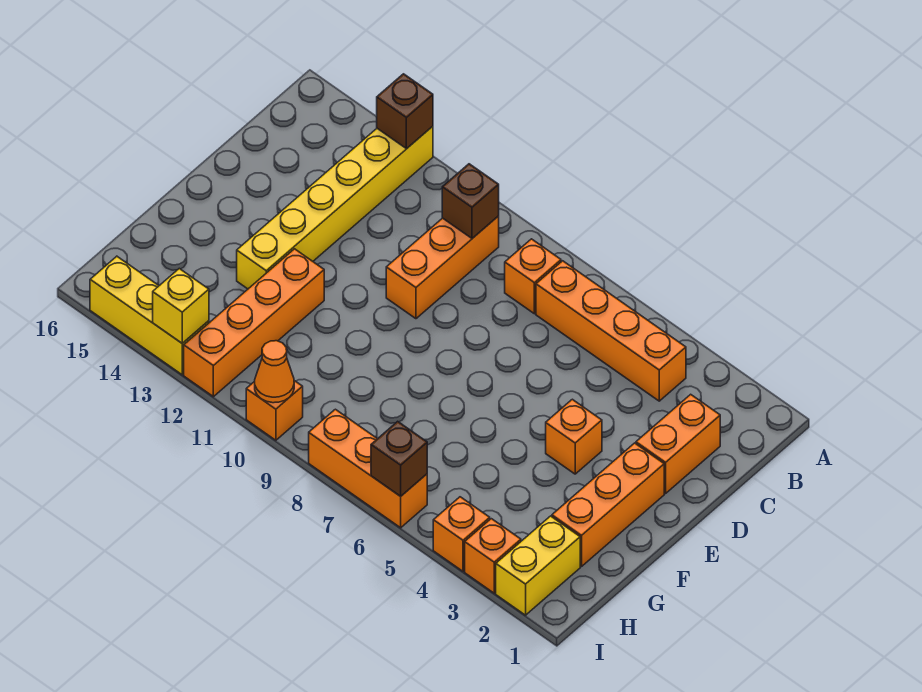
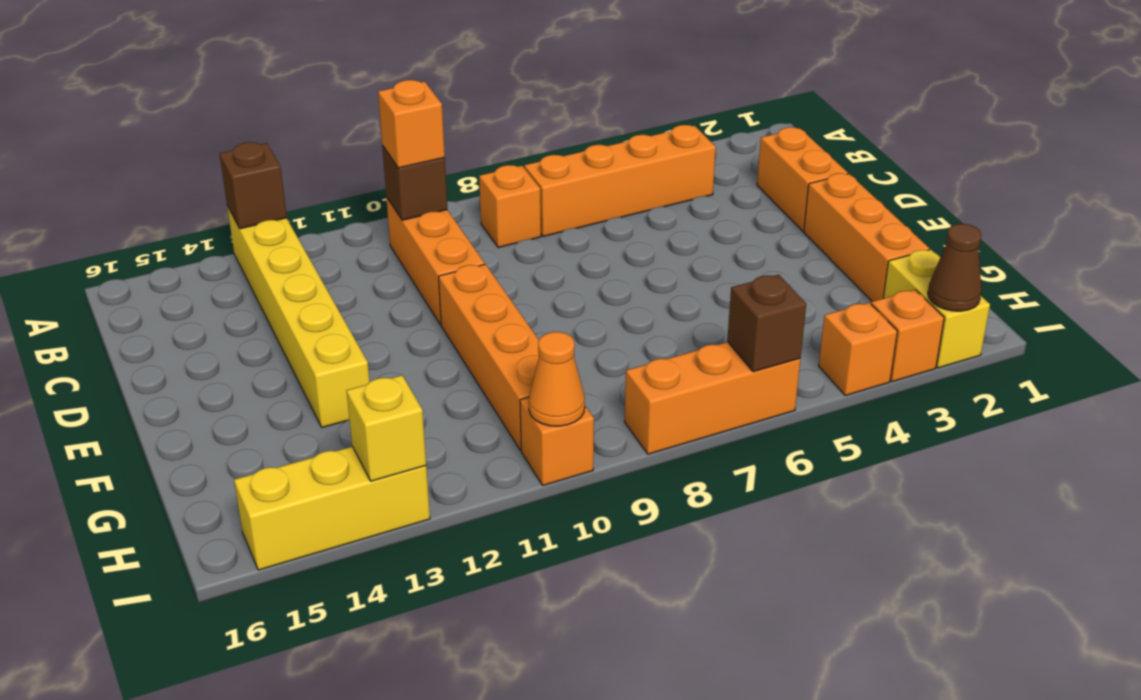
orange brick E4 level 1 -> orange brick B10 level 3
orange brick F12:I12 level 1 -> orange brick E10:H10 level 1
none -> brown cone I2 level 2

